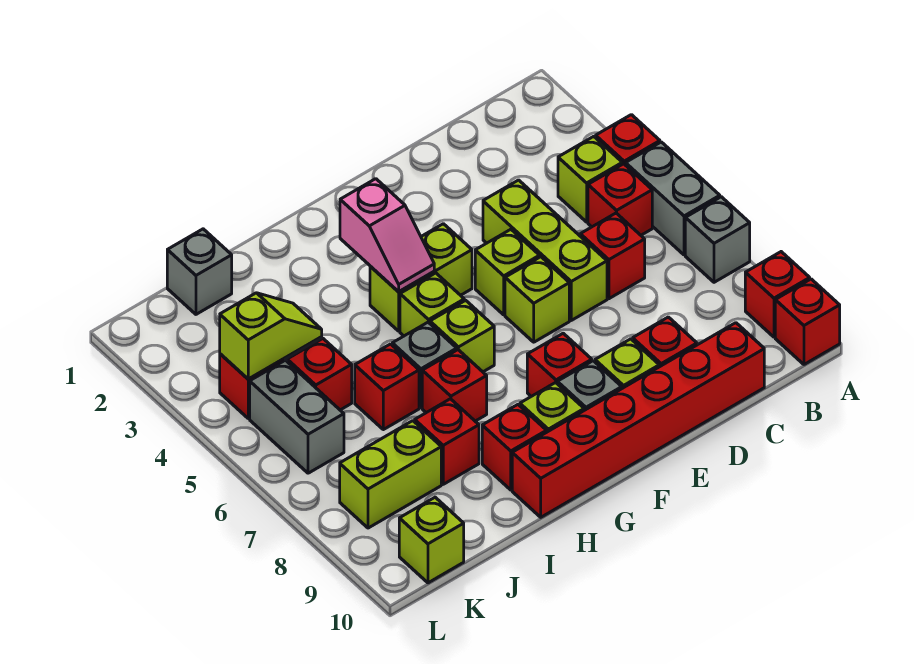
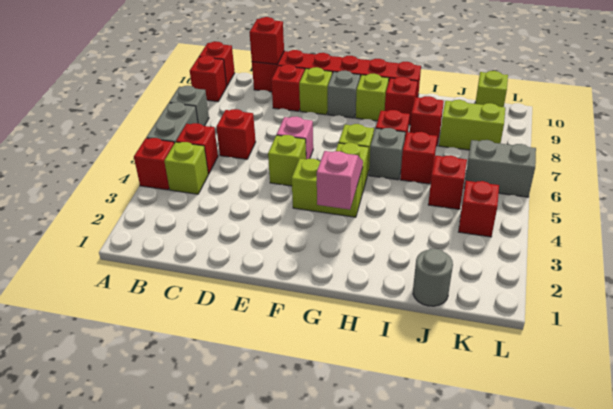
lime brick D4:D6 level 1 -> none
lime brick E6 level 1 -> pink brick E6 level 1
red brick F8 level 1 -> red brick C10 level 2
grey brick J1 level 1 -> grey round brick J1 level 1
lime slope J4:K4 level 2 top K -> none
grey brick K5:K6 level 1 -> grey brick K6:L6 level 1

